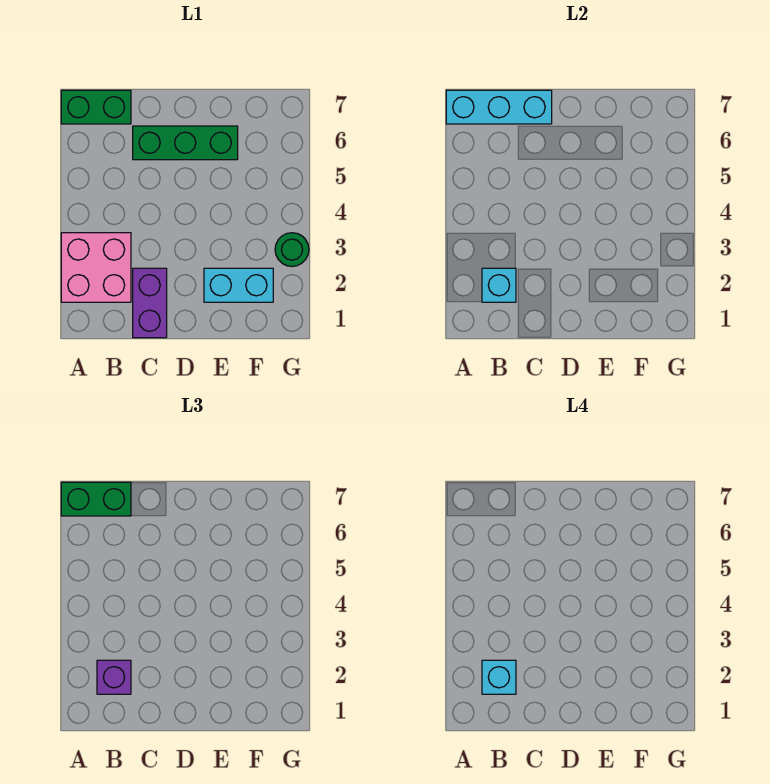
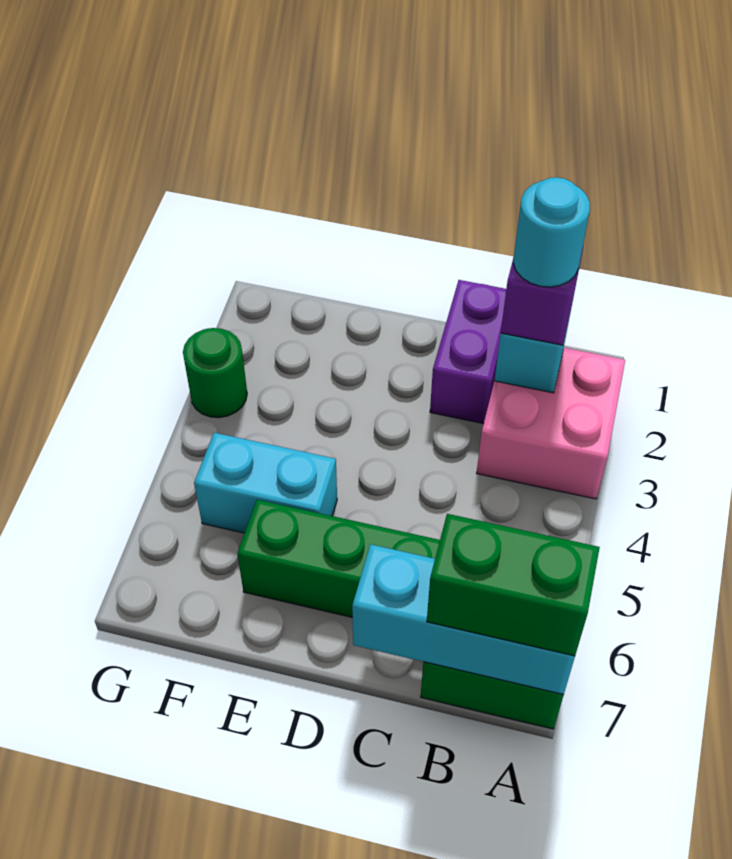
cyan brick B2 level 4 -> cyan round brick B2 level 4
cyan brick E2:F2 level 1 -> cyan brick E5:F5 level 1

